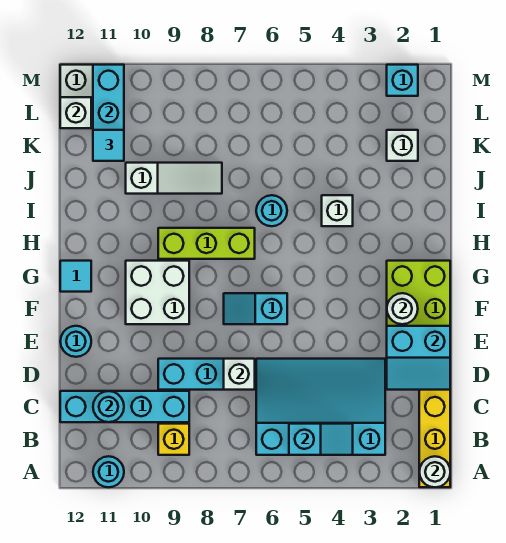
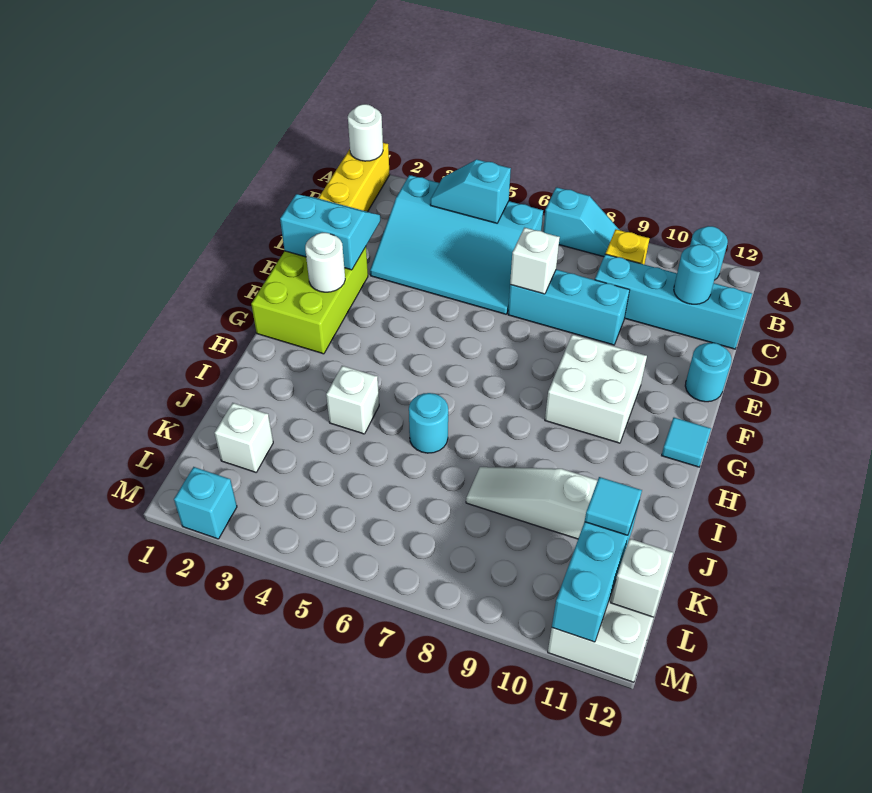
cyan slope F6:F7 level 1 top 6 -> cyan slope A7:A8 level 1 top 7
lime brick H7:H9 level 1 -> none

